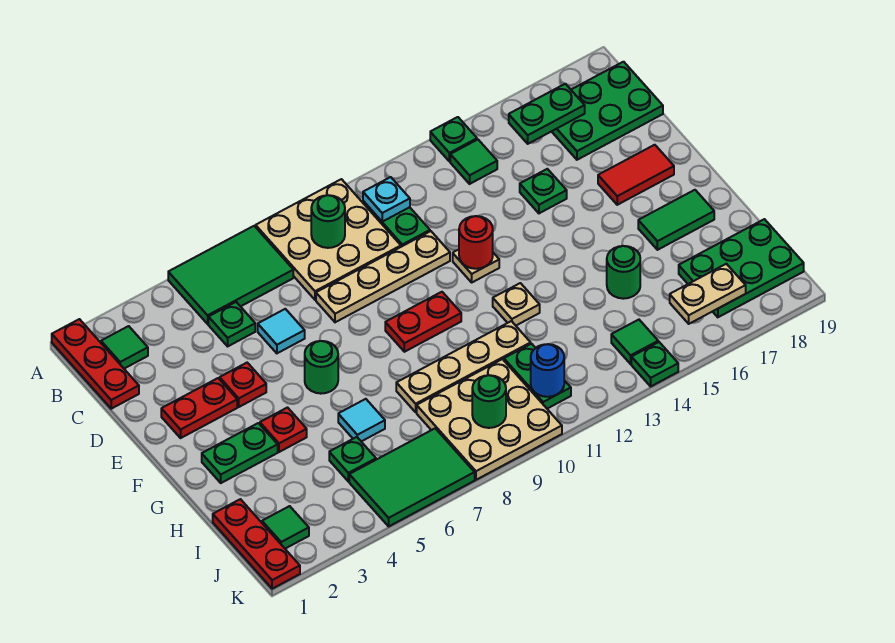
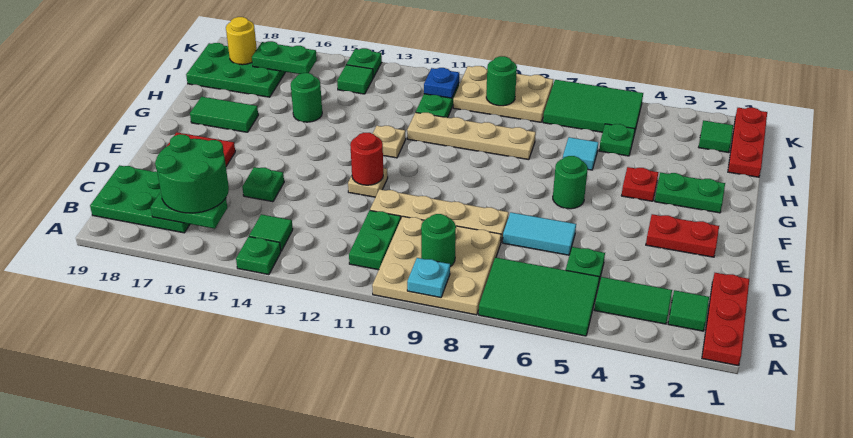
none -> green tile B3:B4 level 1
cyan plate B11 level 2 -> cyan plate A9 level 2
none -> green round brick B16:C17 level 3
cyan tile D6 level 1 -> cyan tile D6:D7 level 1
red plate E4 level 1 -> none
red plate F9:F10 level 1 -> none
tan plate I8:K10 level 1 -> tan plate J8:K10 level 1
blue round brick J11 level 2 -> blue plate J11 level 2
tan plate J16:J17 level 2 -> green plate J16:J17 level 2
none -> yellow round brick J18 level 2

